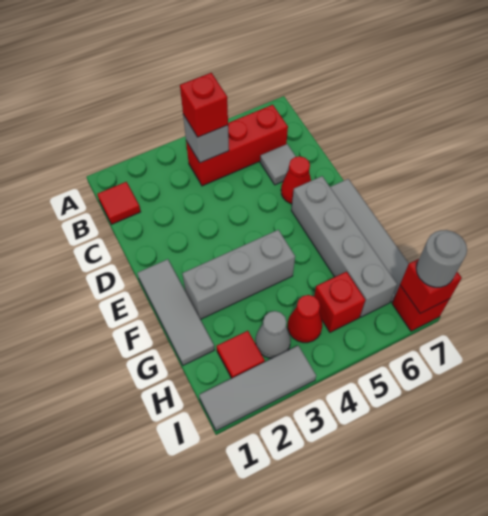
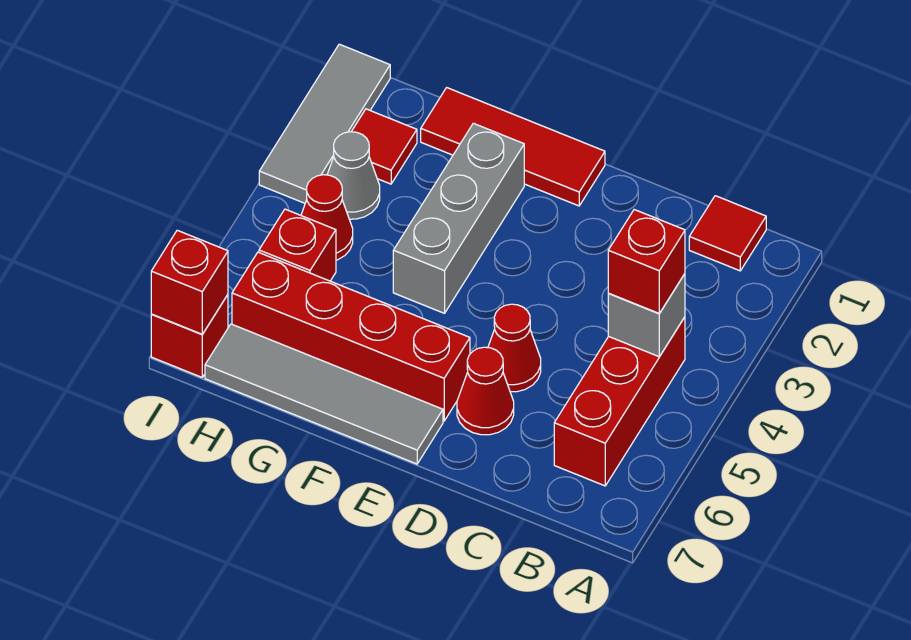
grey tile C6 level 1 -> none
none -> red cone D5 level 1
grey tile E1:G1 level 1 -> red tile E1:G1 level 1
grey brick E6:H6 level 1 -> red brick E6:H6 level 1
grey round brick I7 level 3 -> none

